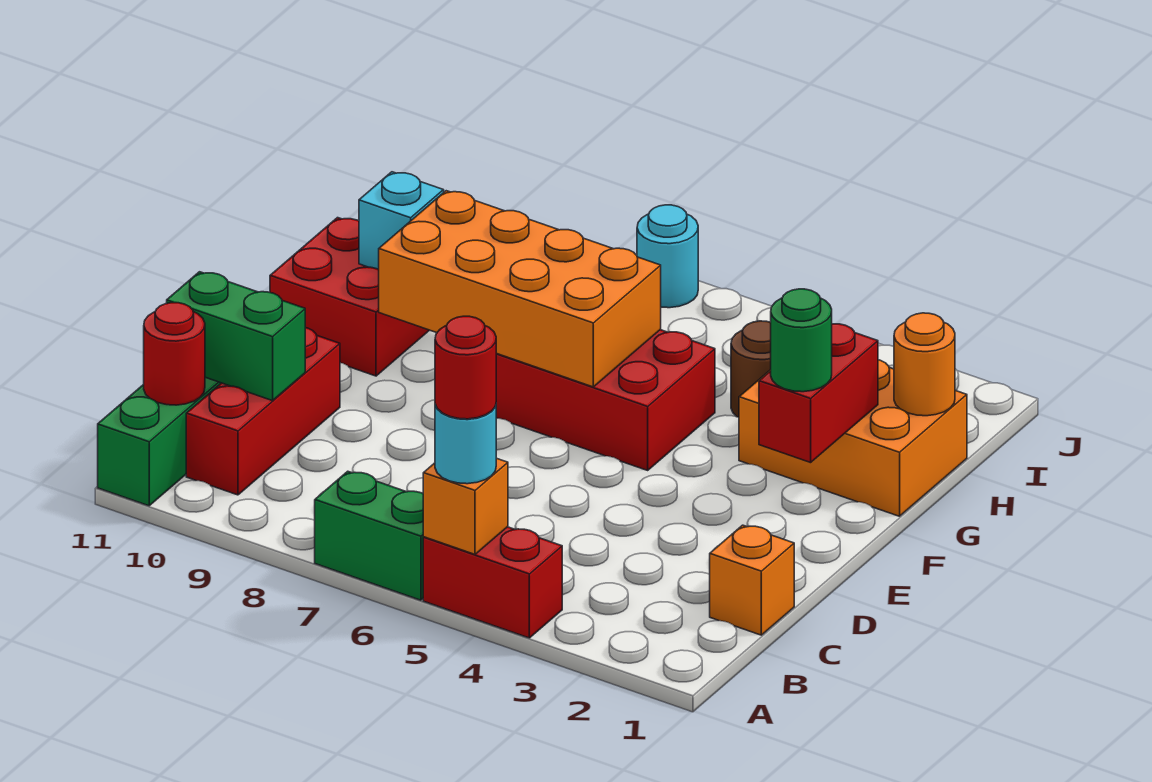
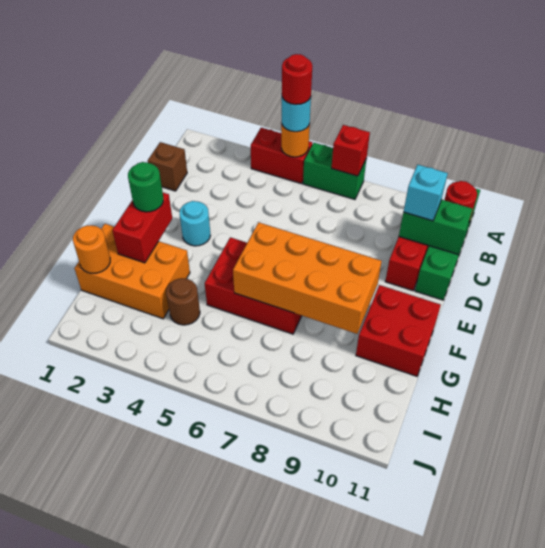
orange brick A5 level 2 -> orange round brick A5 level 2
none -> red brick A7 level 2
orange brick C1 level 1 -> brown brick C1 level 1
cyan brick G10 level 2 -> cyan brick C10 level 3
cyan round brick J7 level 1 -> cyan round brick E3 level 1

